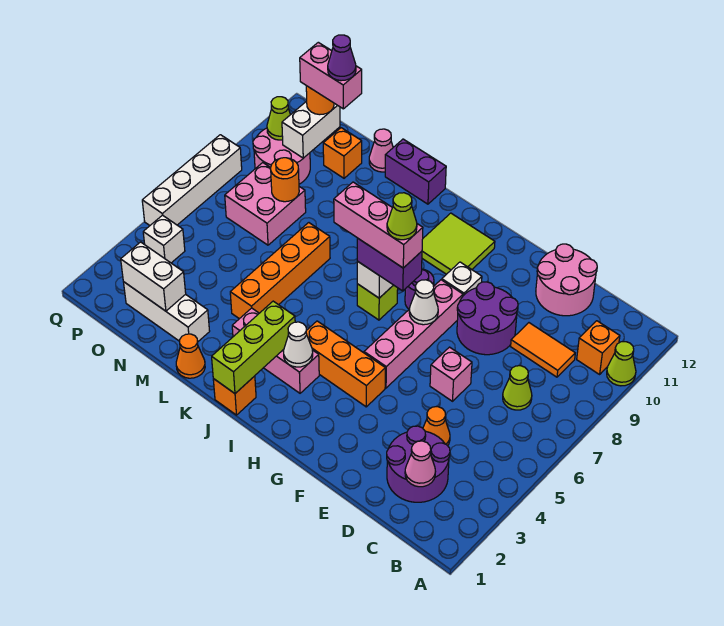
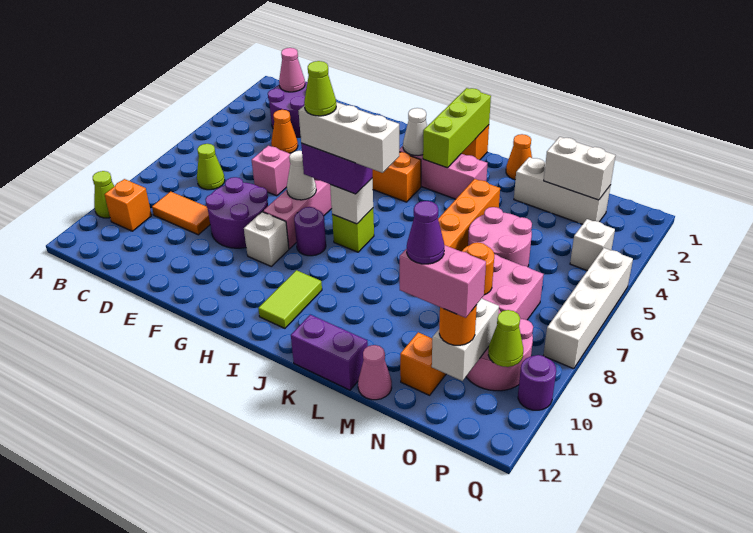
pink round brick D11:E12 level 1 -> pink round brick M5:N6 level 1
pink brick H7:J7 level 4 -> white brick H7:J7 level 4
lime tile H10:I11 level 1 -> lime tile I10:I11 level 1
none -> purple round brick Q10 level 1

